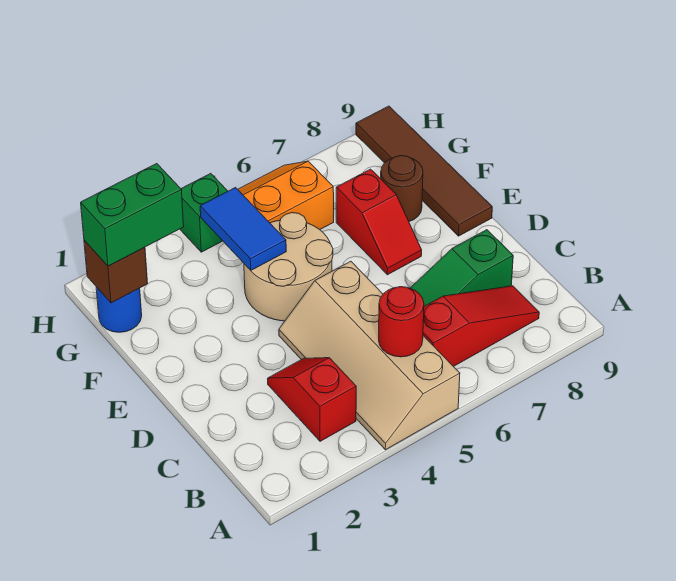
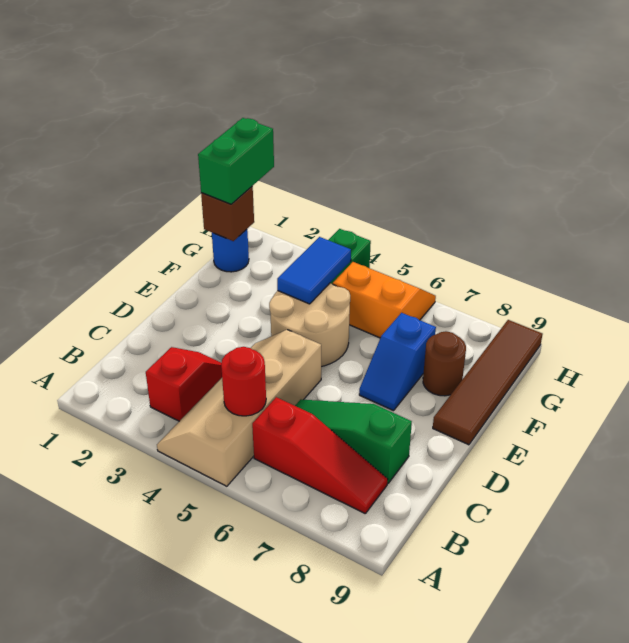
red slope E7:F7 level 1 top F -> blue slope E7:F7 level 1 top F
green brick G1:G2 level 3 -> green brick G1:H1 level 3

